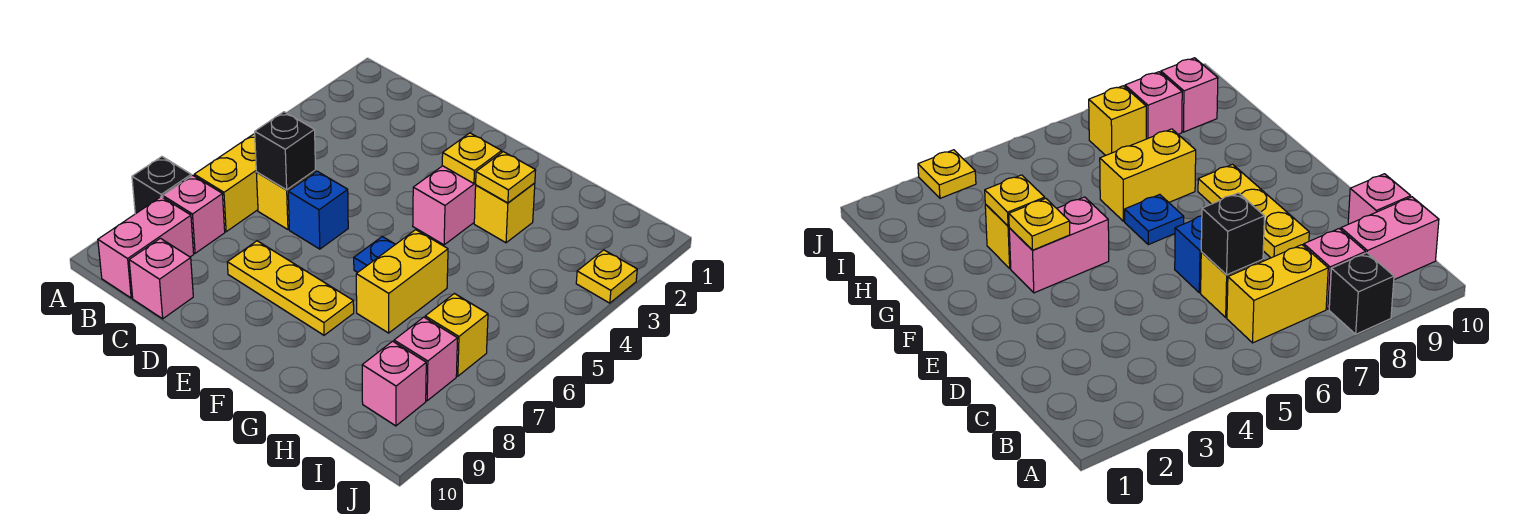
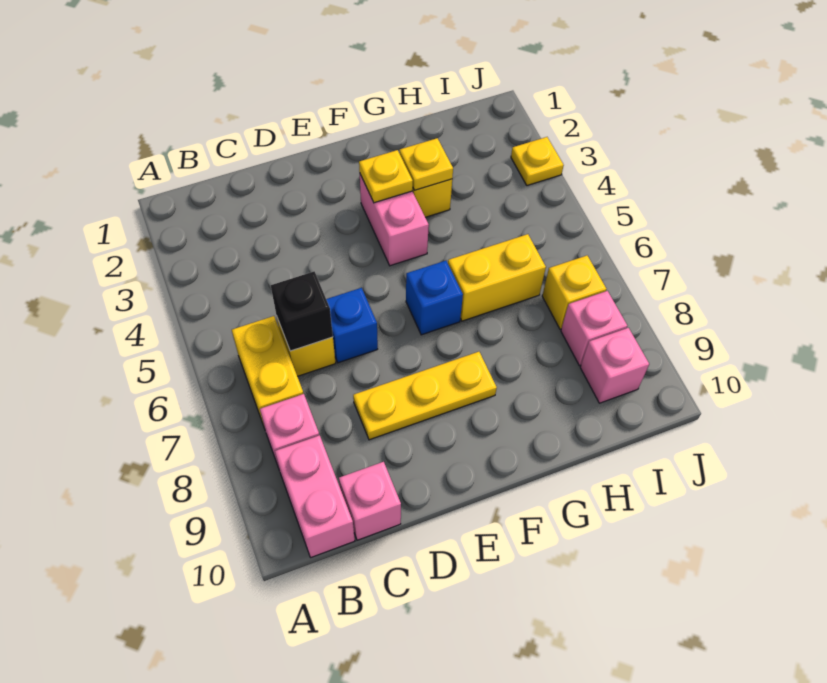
black brick A8 level 1 -> none
blue plate F6 level 1 -> blue brick F6 level 1
yellow brick G6:G7 level 1 -> yellow brick G6:H6 level 1

